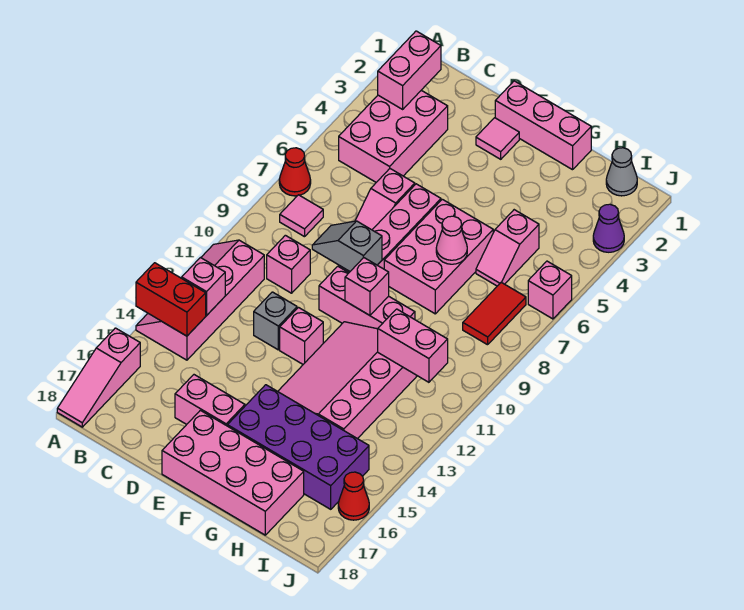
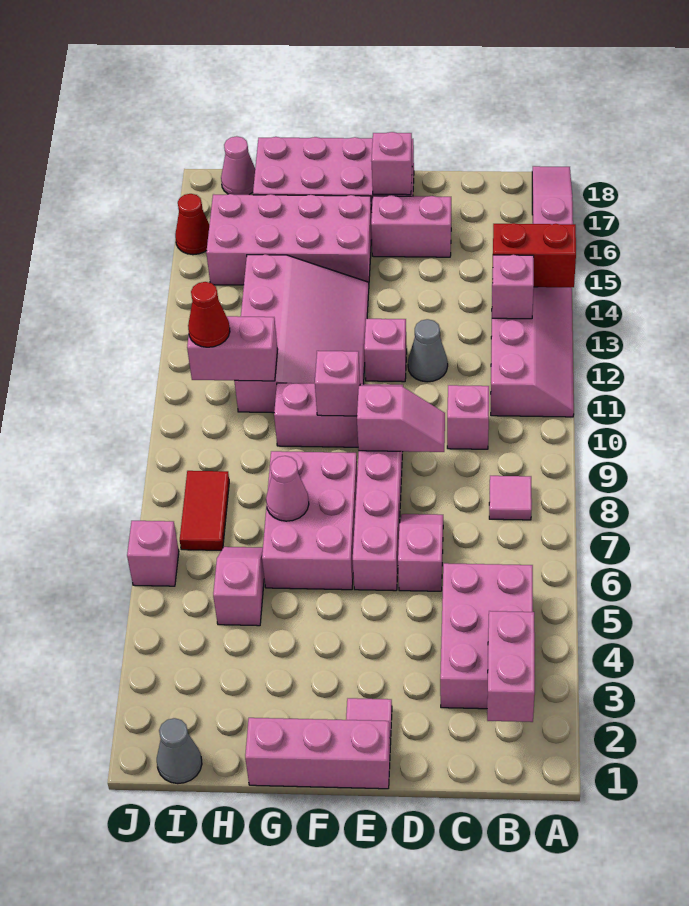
red cone A7 level 1 -> red cone I11 level 3
grey slope D9:E9 level 2 top E -> pink slope D9:E9 level 2 top E
grey brick D12 level 1 -> grey cone D12 level 1
none -> pink brick E17 level 2
purple brick F15:I16 level 1 -> pink brick F15:I16 level 1
none -> pink cone I18 level 1
purple cone J3 level 1 -> none

